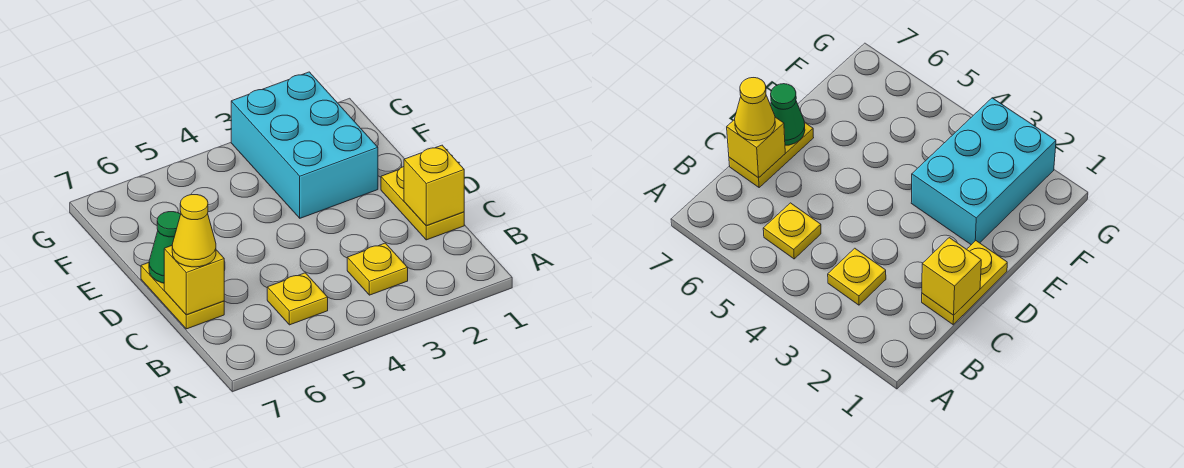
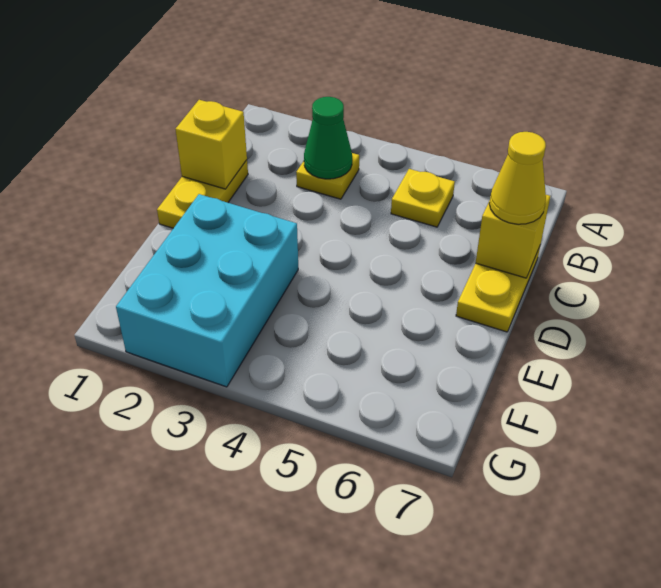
green cone D7 level 2 -> green cone B3 level 2

